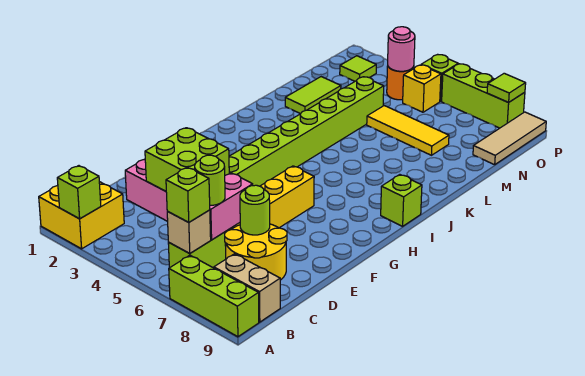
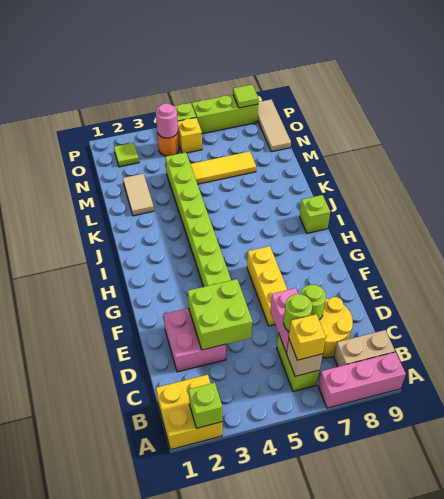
lime brick A7:A9 level 1 -> pink brick A7:A9 level 1
lime brick B6 level 3 -> yellow brick B6 level 3
lime tile L2:M2 level 1 -> tan tile L2:M2 level 1

